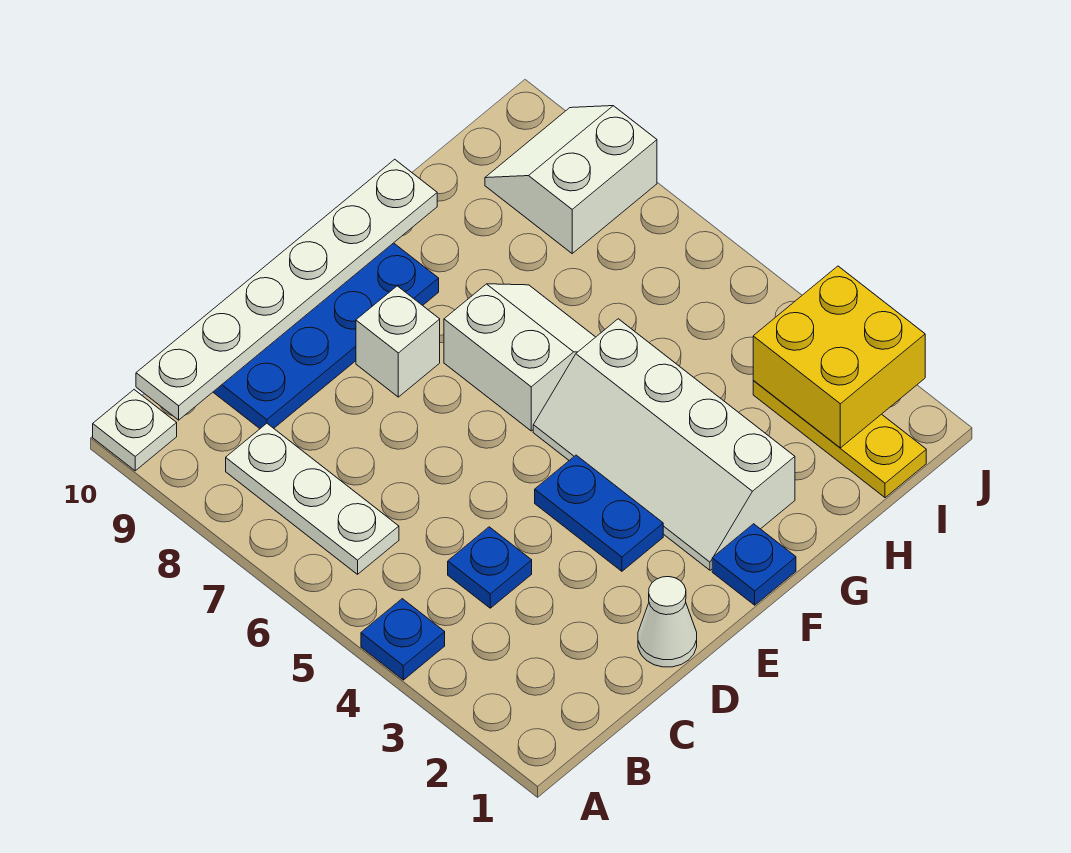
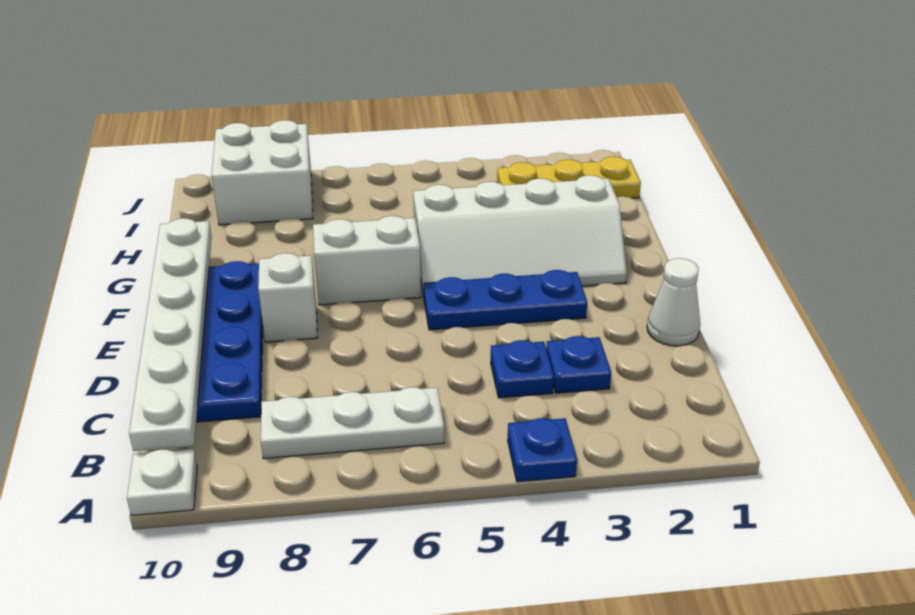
blue plate E3:E4 level 1 -> blue plate E3:E5 level 1
blue plate F1 level 1 -> blue plate C3 level 1
yellow brick I2:J3 level 2 -> none
white slope I8:J9 level 1 top 8 -> white brick I8:J9 level 1

